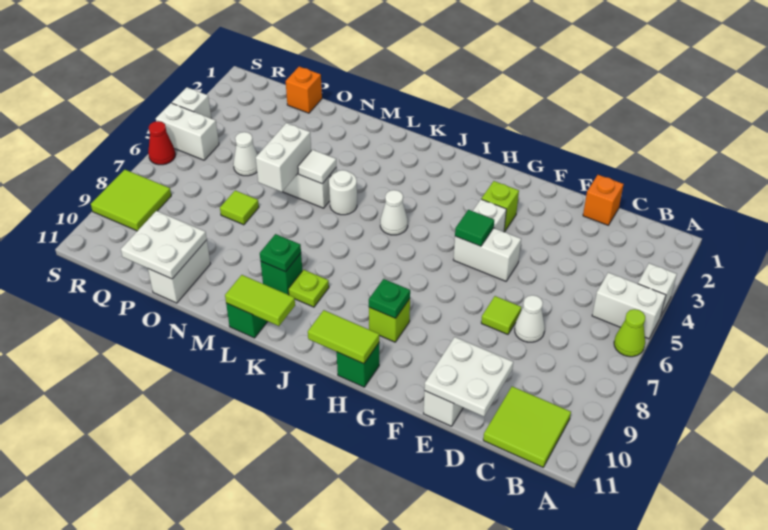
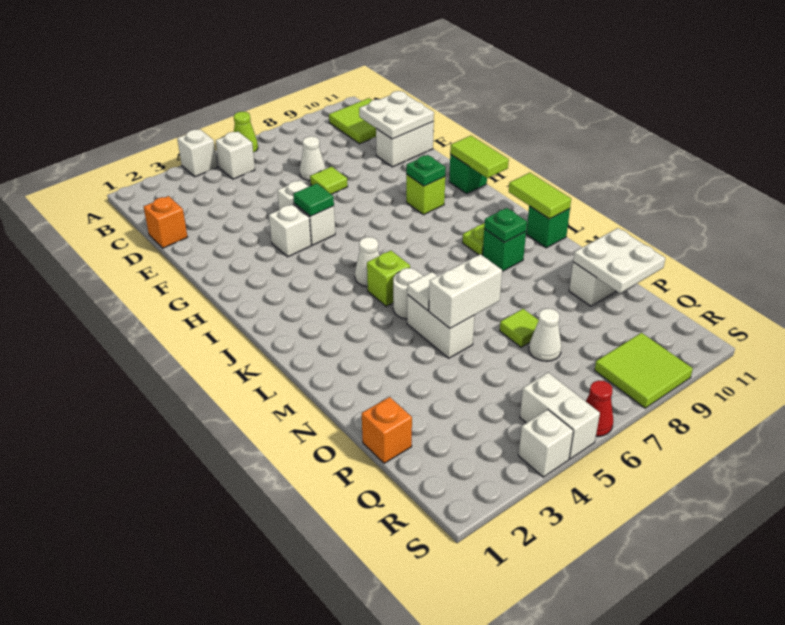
white brick A5:B5 level 1 -> white brick B5 level 1
lime brick G3 level 1 -> lime brick K5 level 1
white cone P5 level 1 -> white cone P7 level 1

